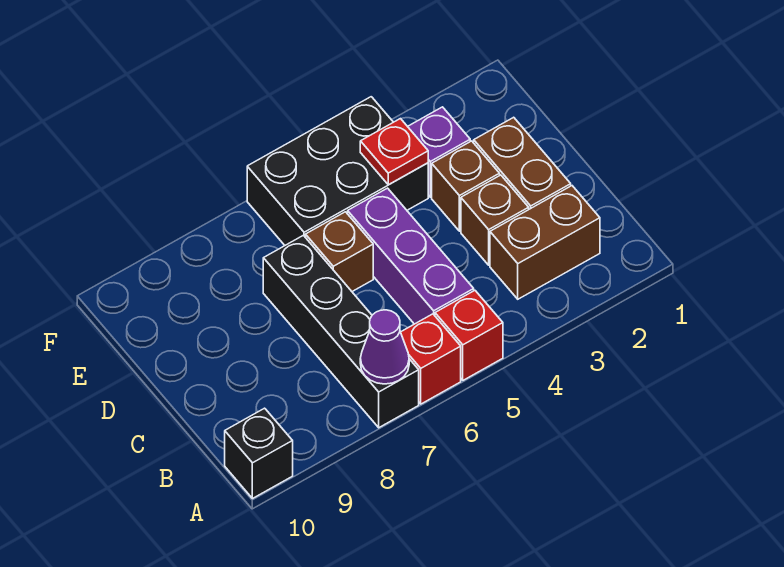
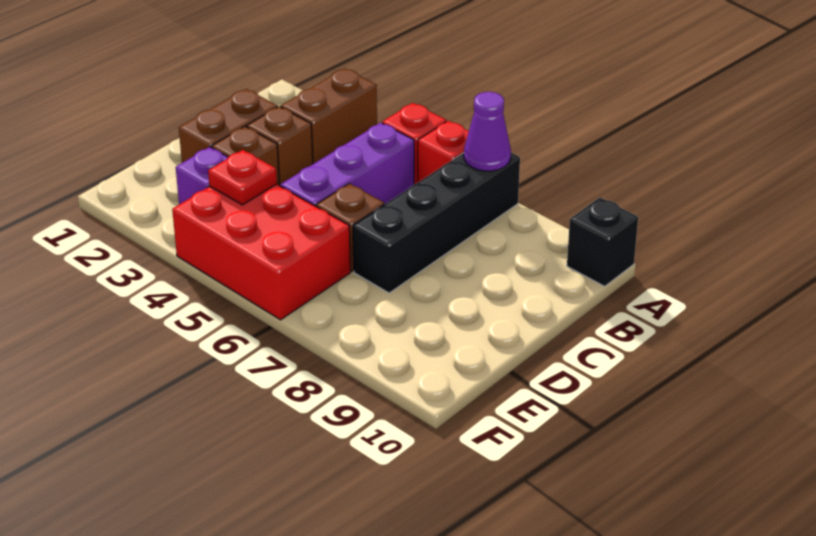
brown brick B2:B3 level 1 -> brown brick A3:B3 level 1
black brick E4:F6 level 1 -> red brick E4:F6 level 1

